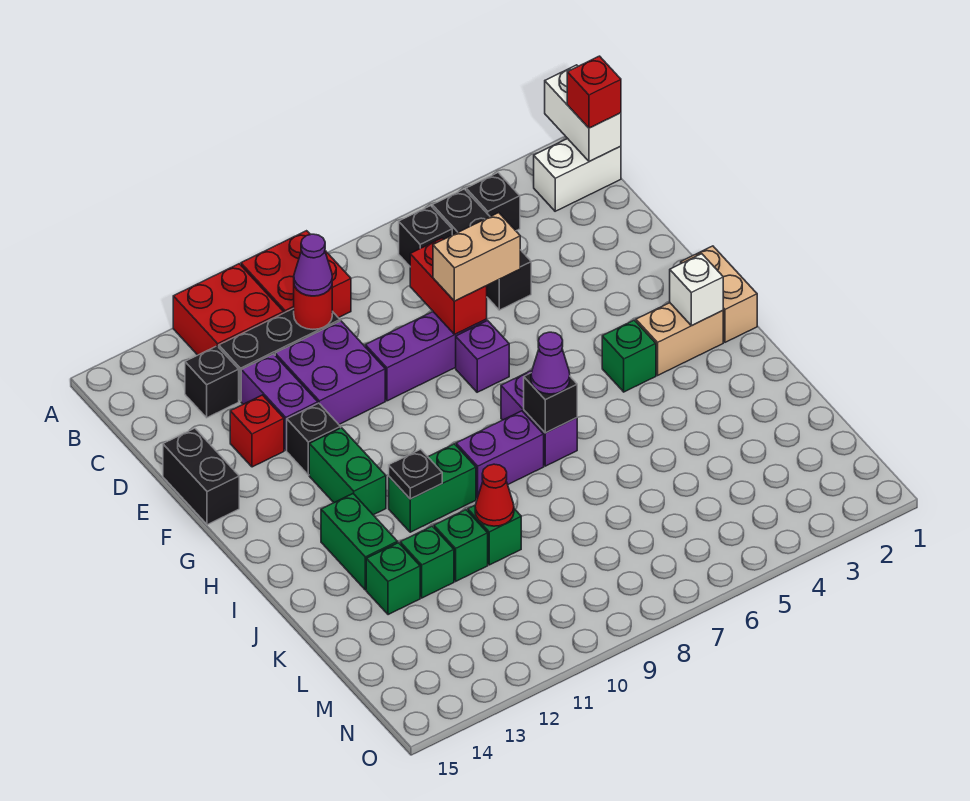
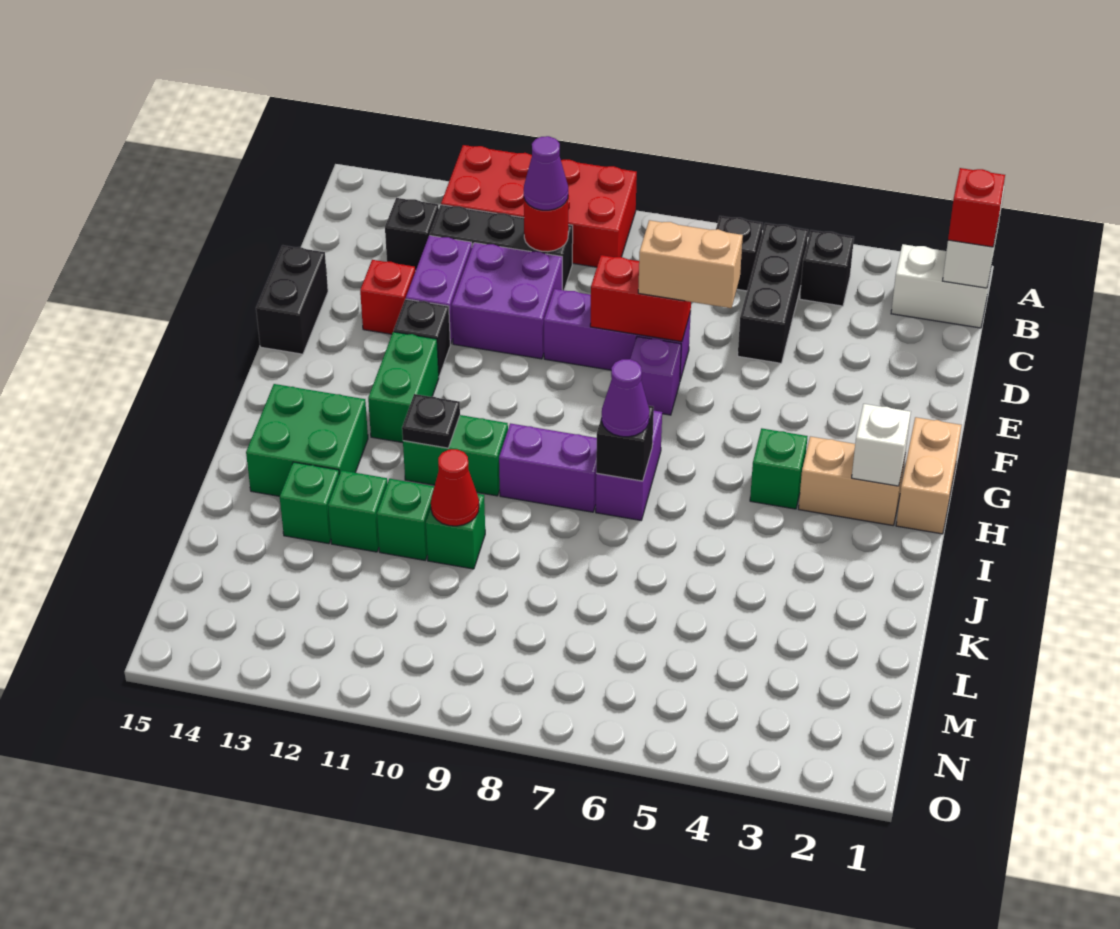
red brick D7:E7 level 2 -> red brick E7:E8 level 2
green brick I13:J13 level 1 -> green brick I13:J14 level 1

